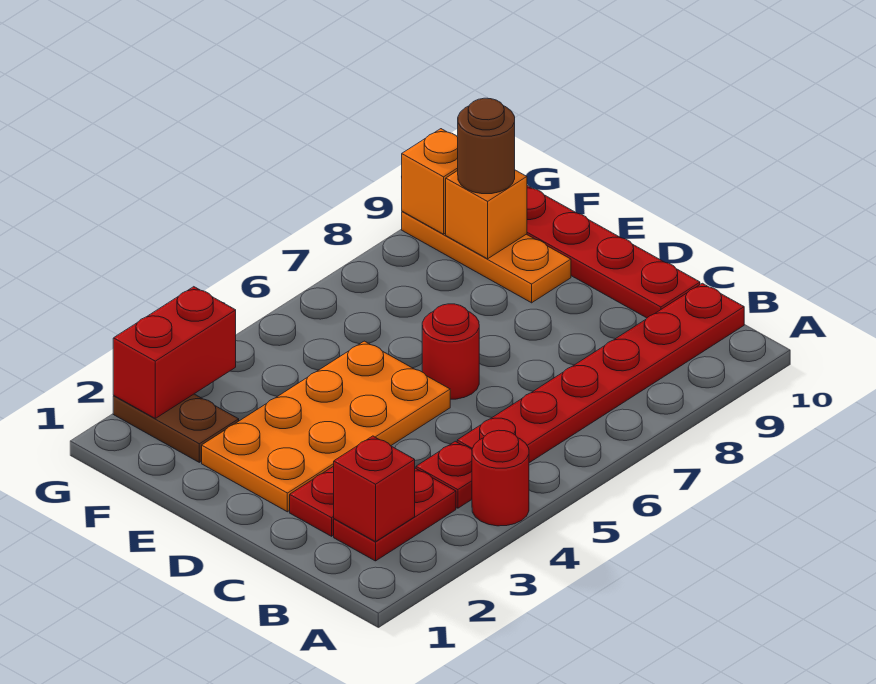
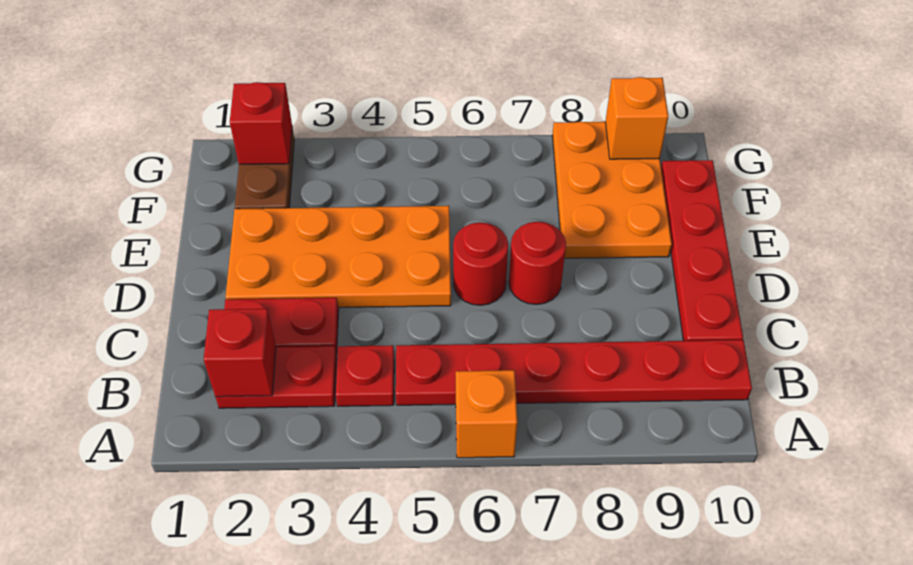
red round brick A4 level 1 -> red round brick D7 level 1
orange plate E9:G9 level 1 -> orange plate E8:G9 level 1
orange brick F9 level 2 -> orange brick A6 level 1
brown round brick F9 level 3 -> none
red brick G2:G3 level 2 -> red brick G2 level 2

